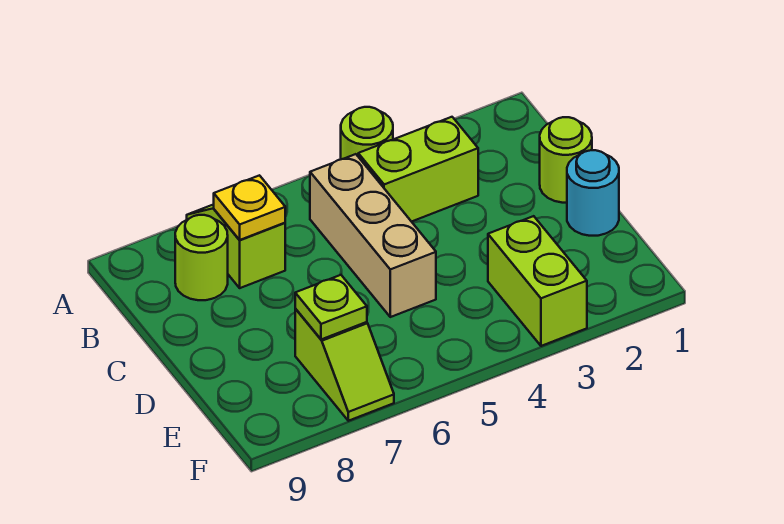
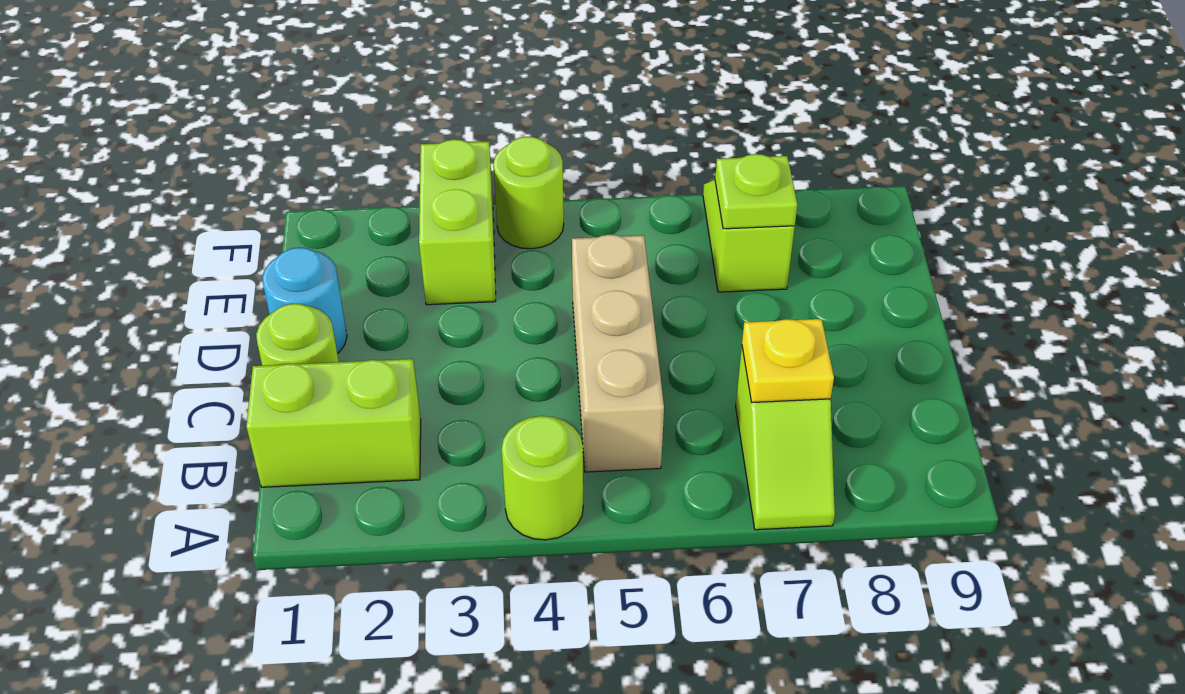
lime brick B3:B4 level 1 -> lime brick B1:B2 level 1
lime round brick B8 level 1 -> lime round brick F4 level 1

